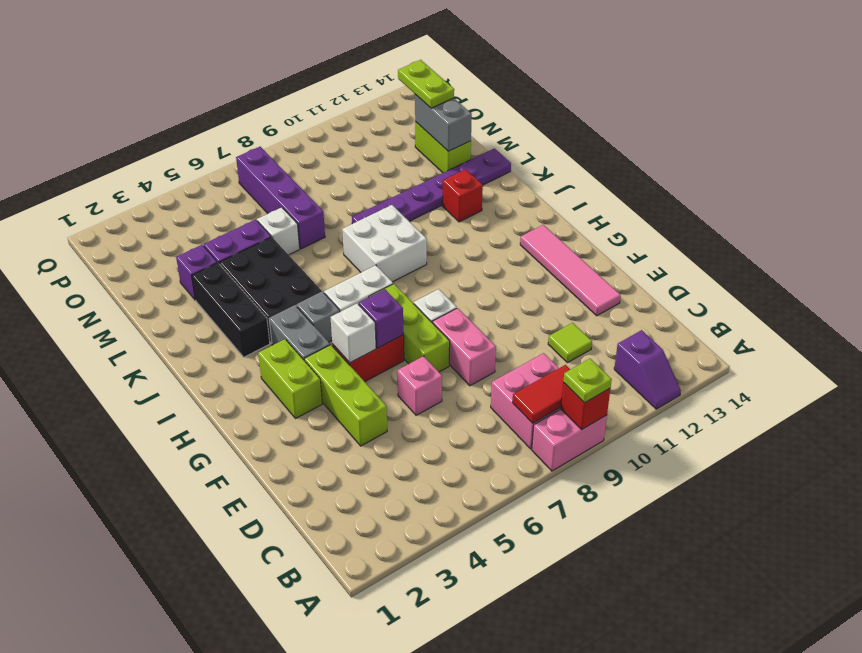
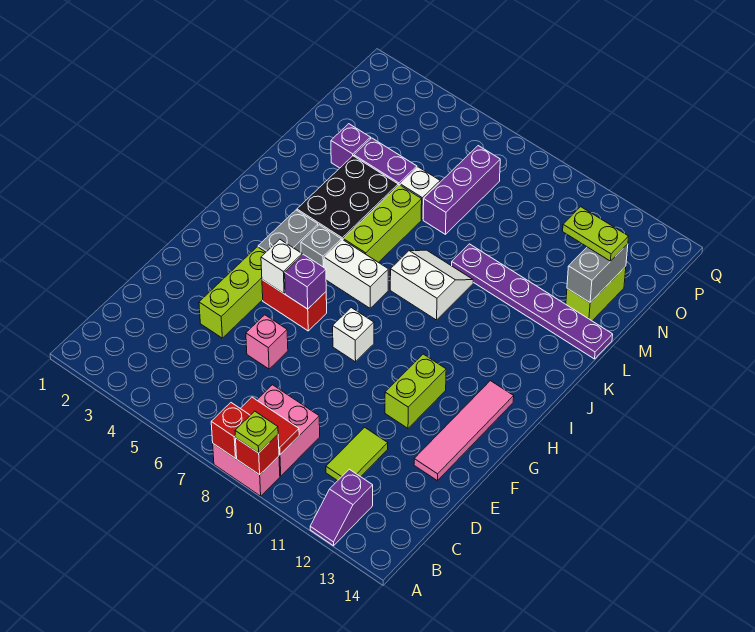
lime tile D11 level 1 -> lime tile C11:D11 level 1
pink brick E8:F8 level 1 -> none
lime brick F7:H7 level 1 -> lime brick J6:L6 level 1
lime brick G3:H3 level 1 -> lime brick F11:G11 level 1
black brick J3:L3 level 1 -> none
white brick J8:K9 level 1 -> white slope J8:K9 level 1 top J
red brick K12 level 1 -> red brick A8 level 2
purple brick M7:P7 level 1 -> purple brick M7:O7 level 1
lime plate N13:O13 level 3 -> lime plate N12:N13 level 3

